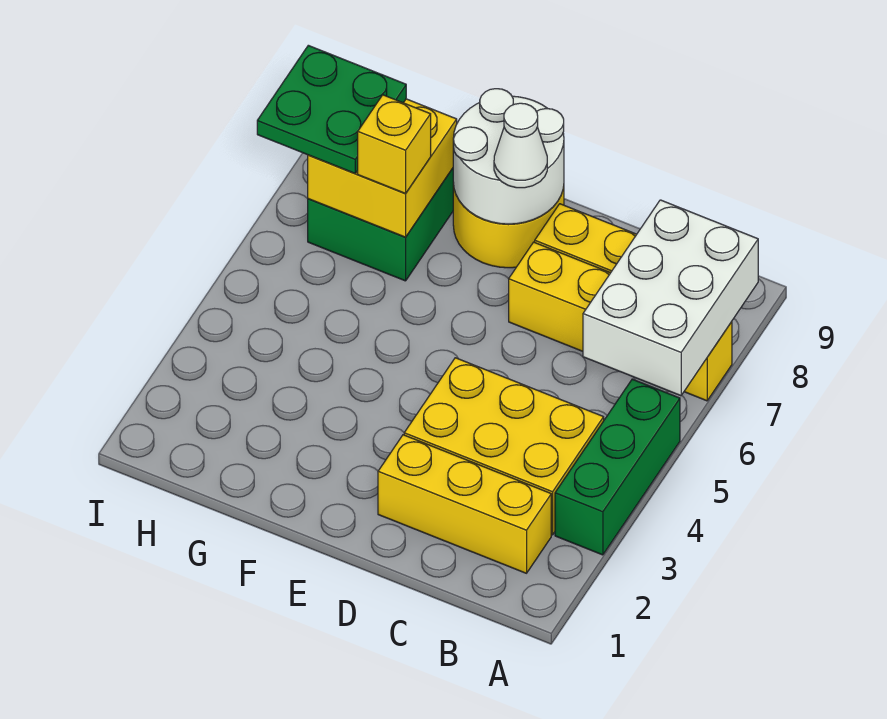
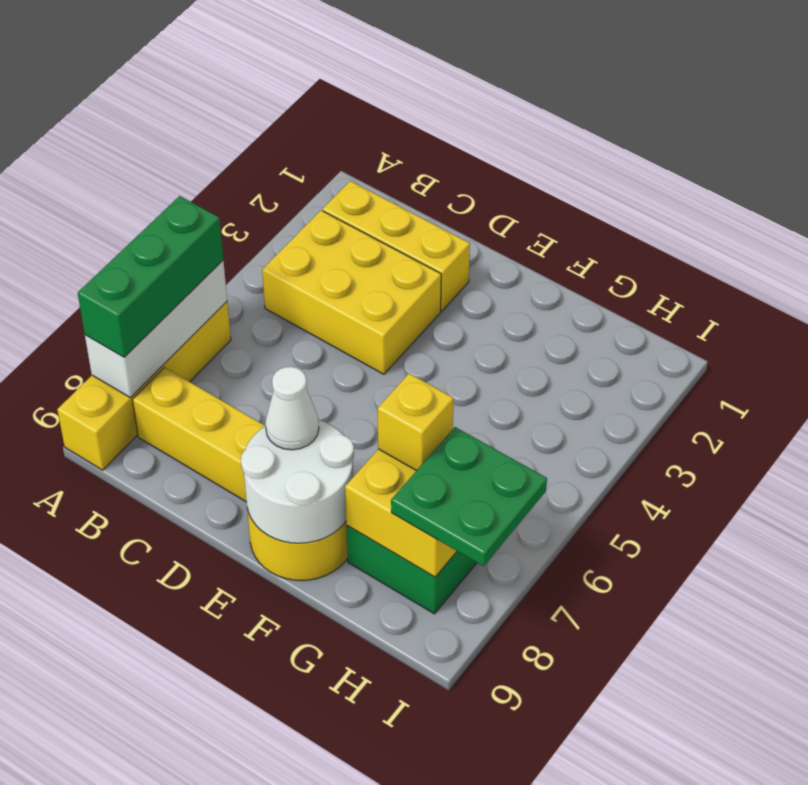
green brick A3:A5 level 1 -> green brick A6:A8 level 3
white brick A6:B8 level 2 -> white brick A6:A8 level 2
yellow brick A7:D7 level 1 -> yellow brick A6:A9 level 1

